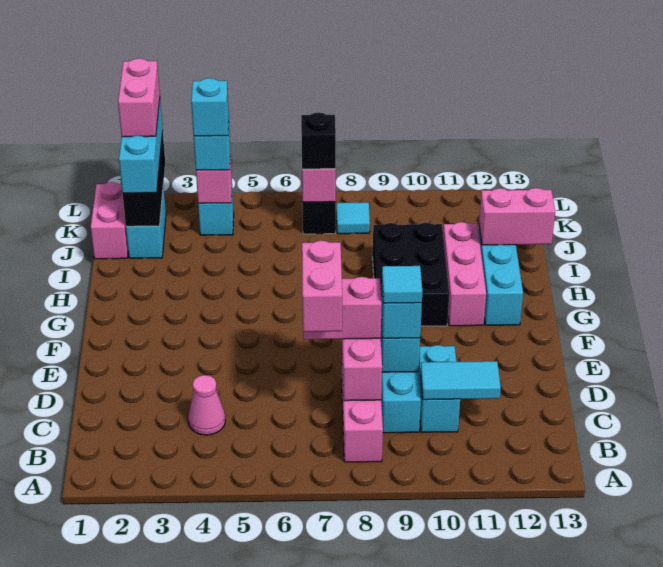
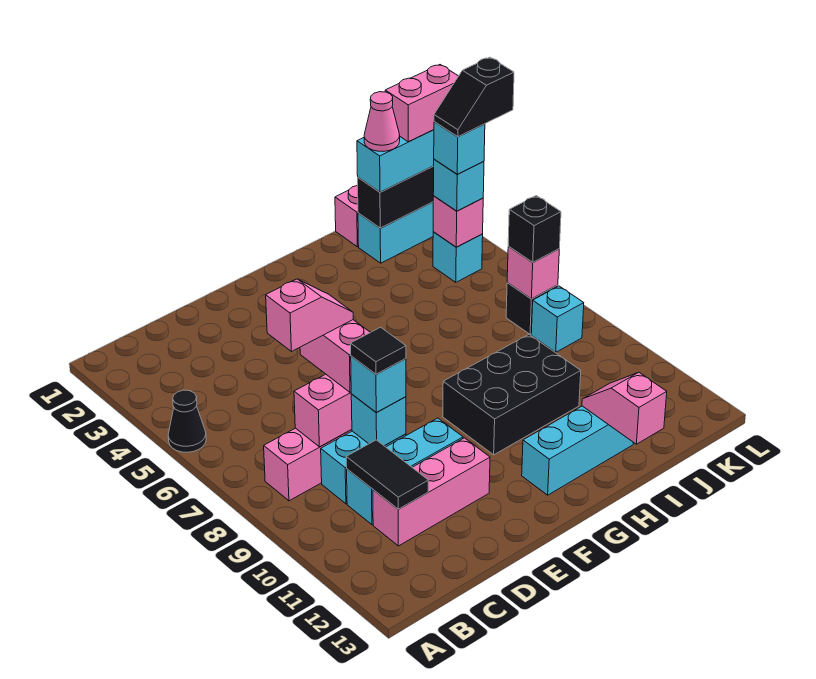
none -> black cone A5 level 1
pink cone C4 level 1 -> pink cone J2 level 4
pink brick C7:D7 level 4 -> pink slope C7:D7 level 4 top C
cyan brick C10:D10 level 1 -> cyan brick C10:E10 level 1
cyan tile C10:C11 level 2 -> black tile C10:C11 level 2
cyan tile D9 level 4 -> black tile D9 level 4
pink brick G11:I11 level 1 -> pink brick C11:E11 level 1
pink brick I12:I13 level 2 -> pink slope I12:I13 level 2 top 13
none -> black slope K4:L4 level 5 top L
cyan tile K8 level 1 -> cyan brick K8 level 1

